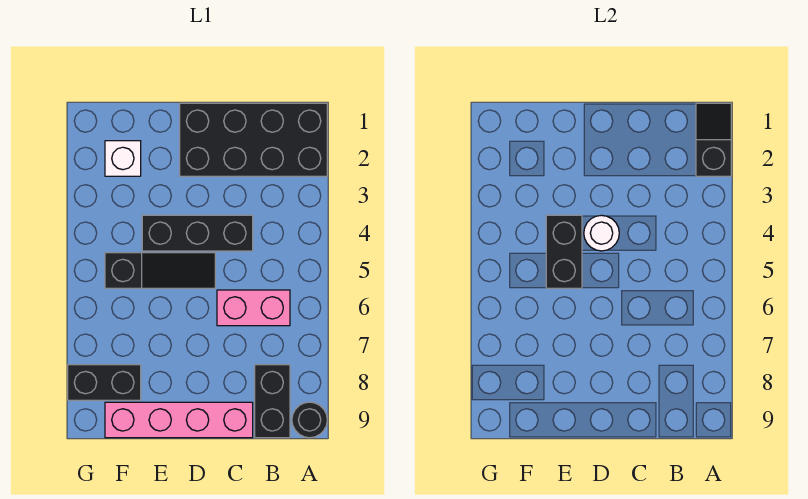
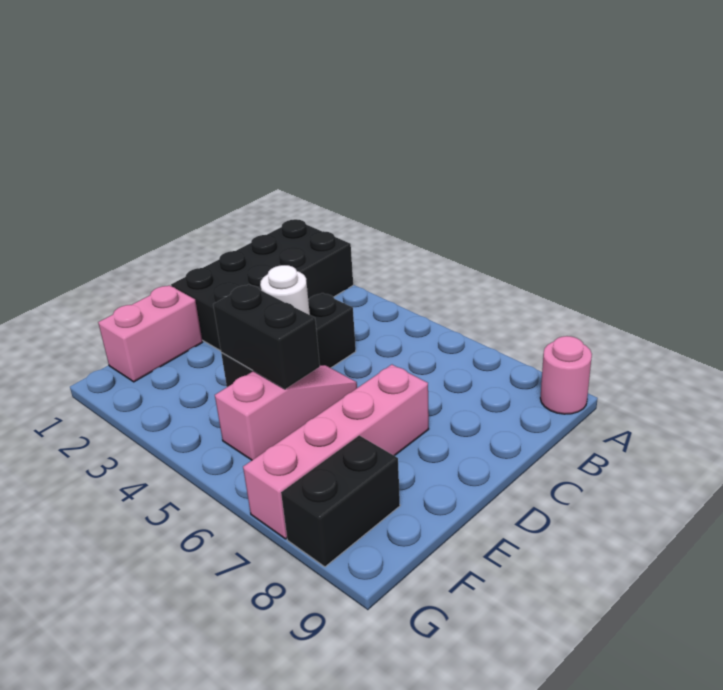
black slope A1:A2 level 2 top 2 -> none
black round brick A9 level 1 -> pink round brick A9 level 1
pink brick B6:C6 level 1 -> pink brick E1:F1 level 1
black brick B8:B9 level 1 -> none
pink brick C9:F9 level 1 -> pink brick D7:G7 level 1
black slope D5:F5 level 1 top F -> pink slope D5:F5 level 1 top F
white brick F2 level 1 -> none

